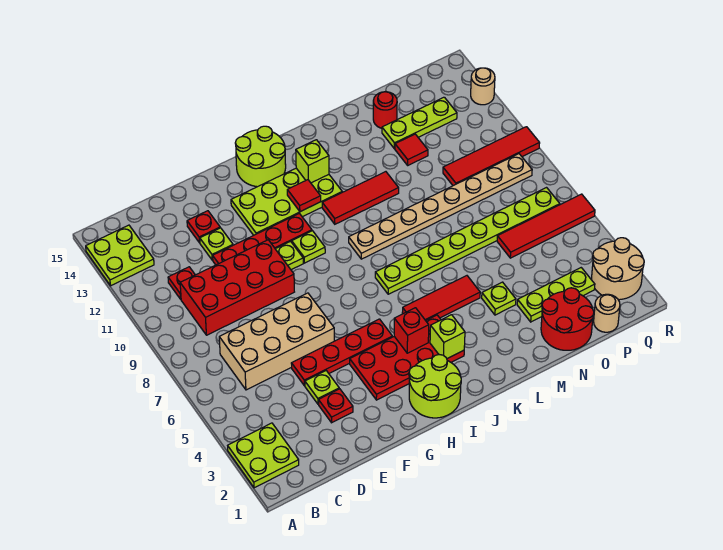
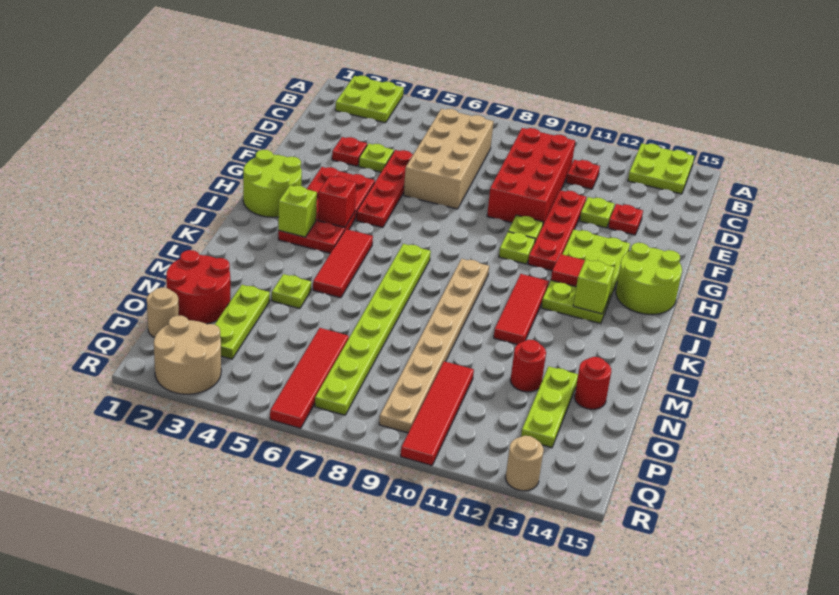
red tile N12 level 1 -> red round brick N12 level 1

